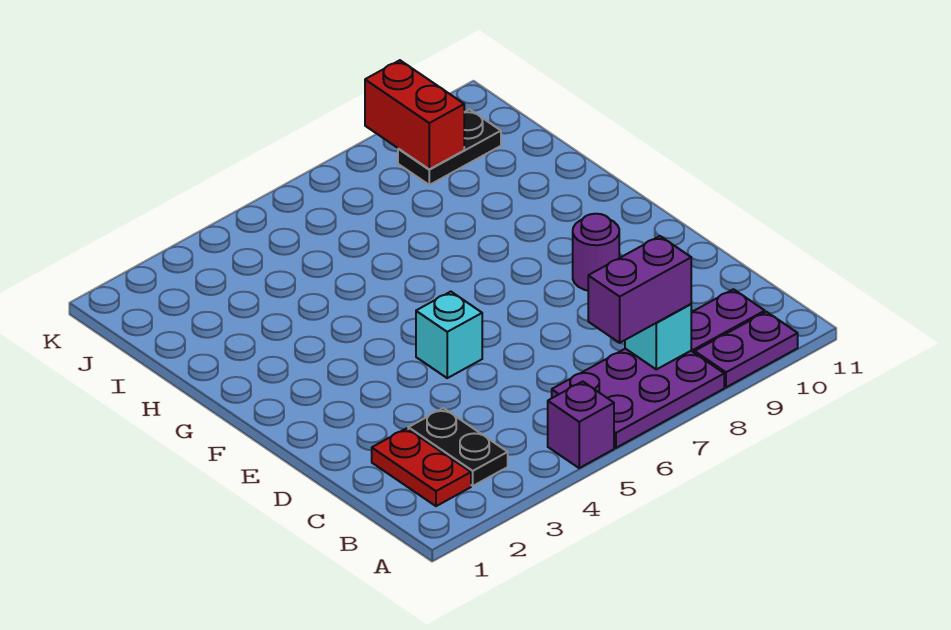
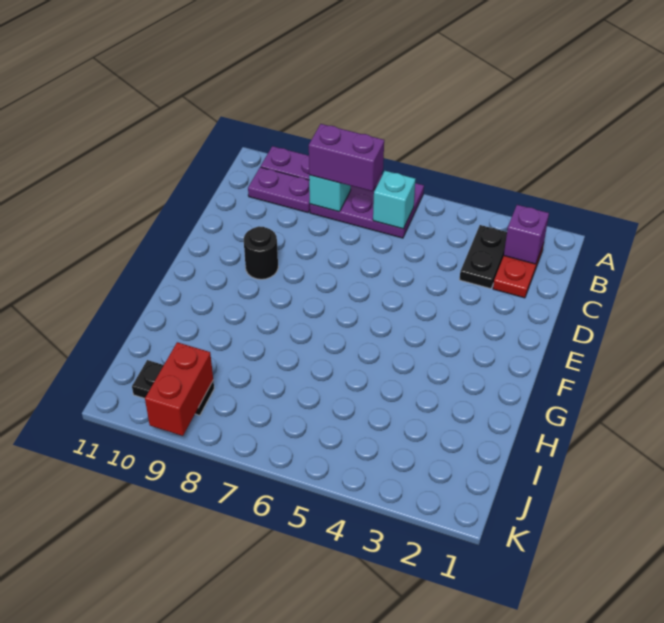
purple brick A5 level 1 -> purple brick B2 level 2
cyan brick E5 level 1 -> cyan brick B6 level 2
purple round brick E9 level 1 -> black round brick E9 level 1

